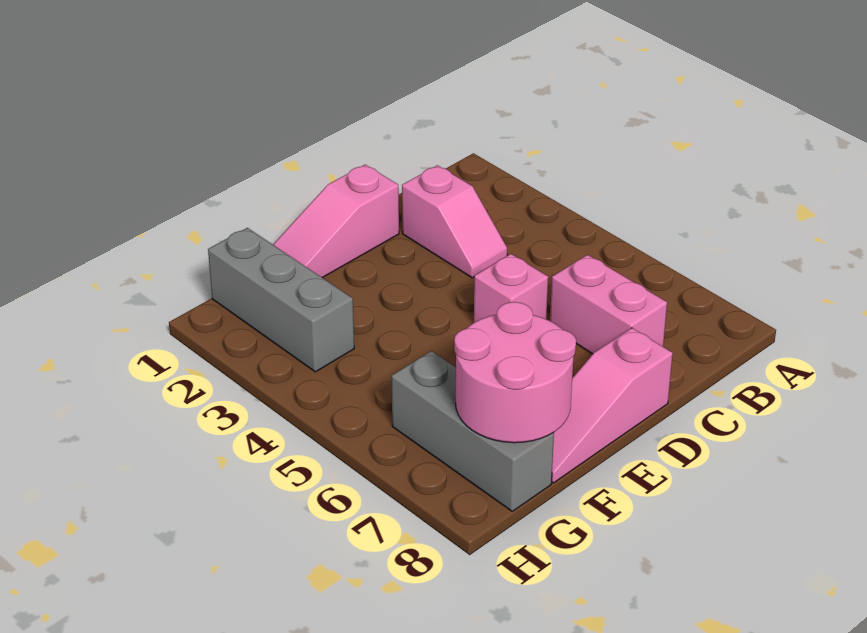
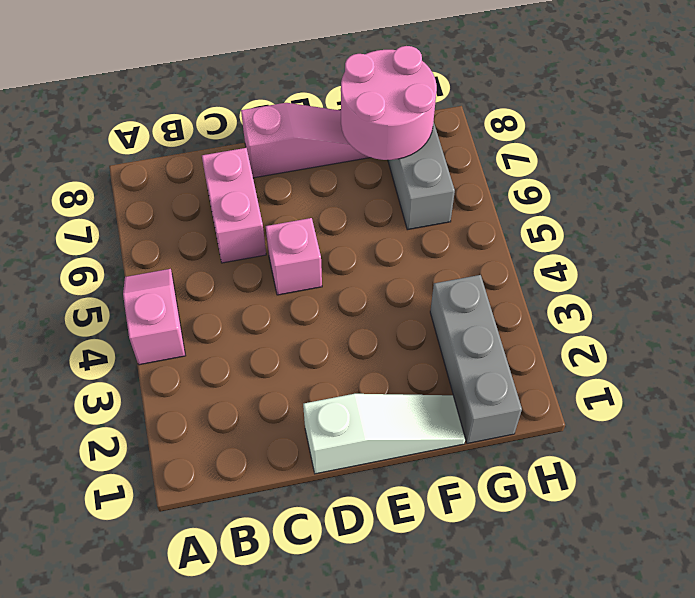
pink slope C2:C3 level 1 top 2 -> pink slope A4:A5 level 1 top 4
pink slope D1:F1 level 1 top D -> white slope D1:F1 level 1 top D

